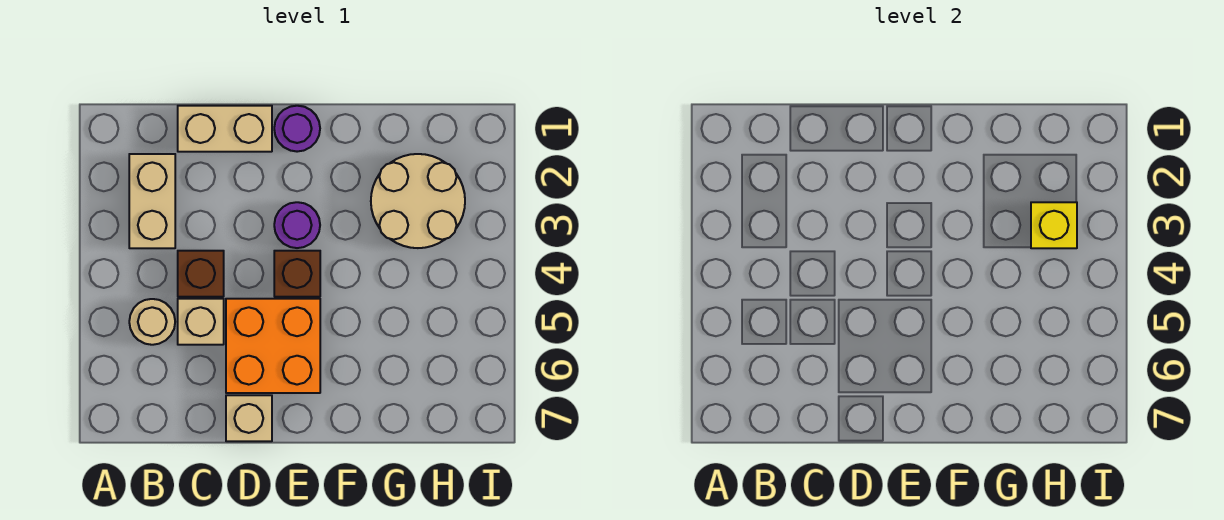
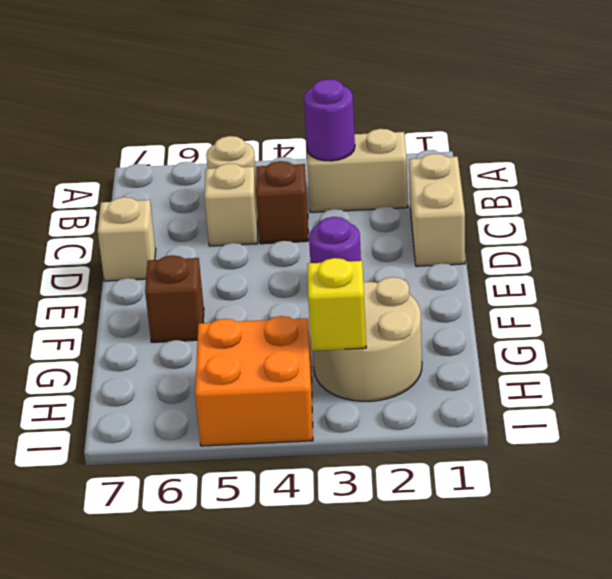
orange brick D5:E6 level 1 -> orange brick H4:I5 level 1
purple round brick E1 level 1 -> purple round brick B3 level 2
brown brick E4 level 1 -> brown brick F6 level 1

